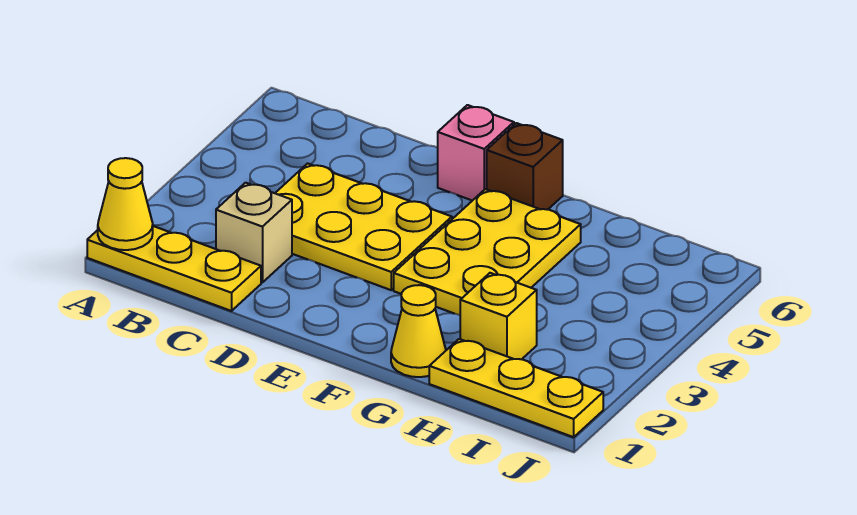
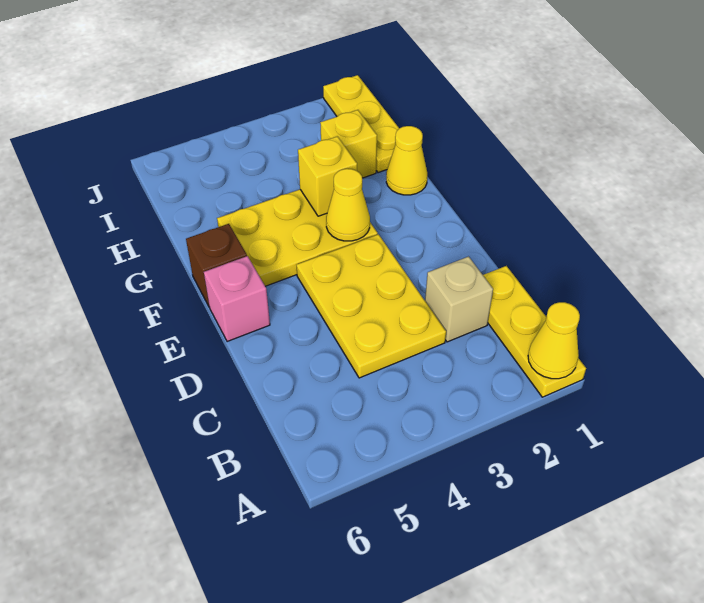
none -> yellow cone F3 level 2
none -> yellow brick G3 level 2

